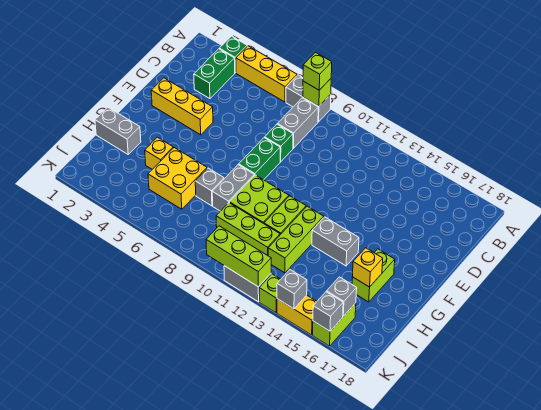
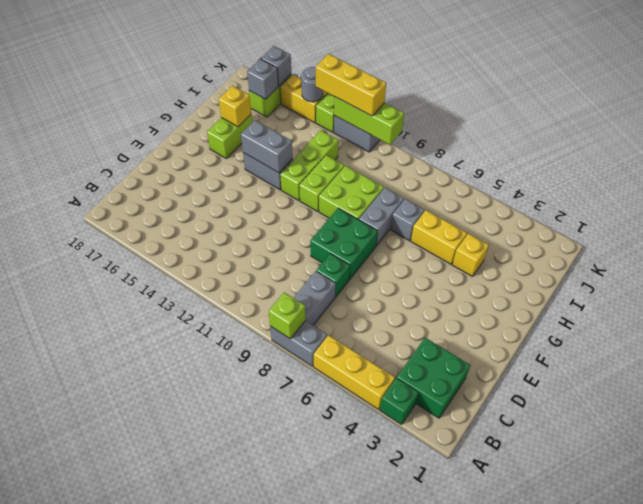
lime brick A8 level 3 -> none
green brick B3:C3 level 1 -> green brick B2:C3 level 1
yellow brick E2:E4 level 1 -> yellow brick K11:K13 level 3
green brick E8:F8 level 1 -> green brick E8:F9 level 1
grey brick H1:H2 level 1 -> grey brick G13:G14 level 2
yellow brick H5:I6 level 1 -> yellow brick H5:H6 level 1
lime brick I9:I11 level 1 -> none
grey brick K14 level 2 -> grey round brick K14 level 2

